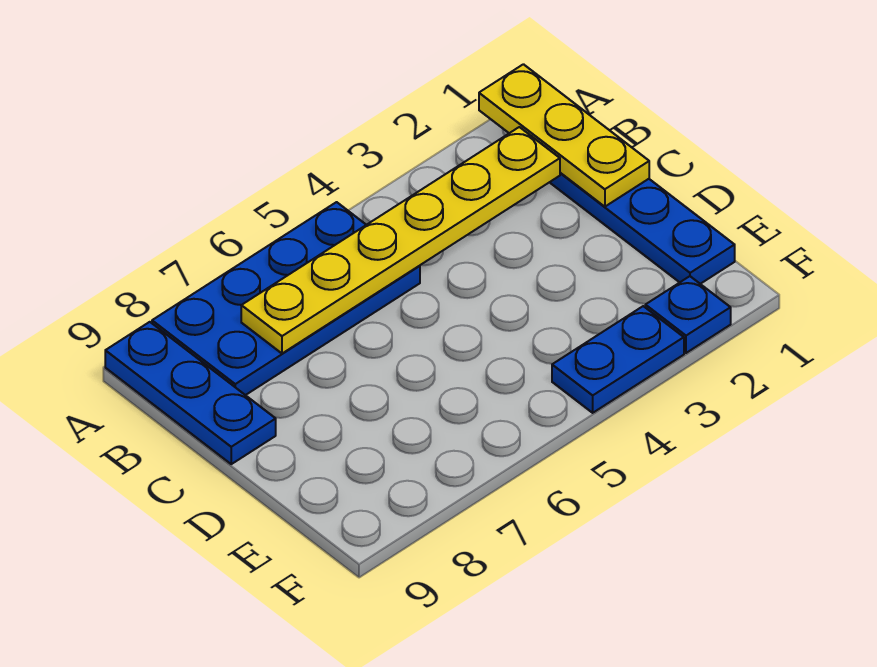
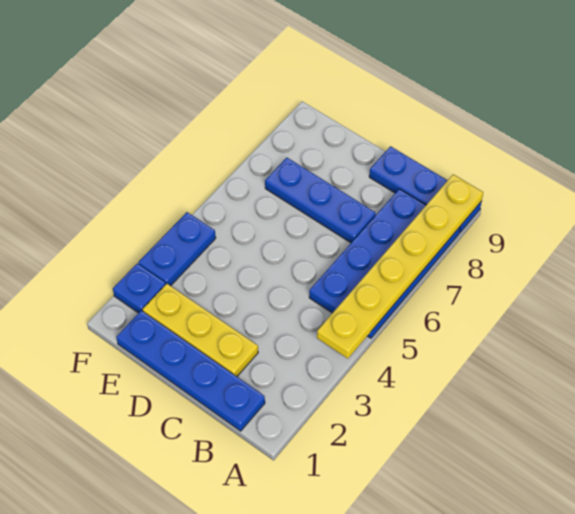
yellow plate A1:C1 level 2 -> yellow plate C2:E2 level 1
yellow plate B2:B7 level 2 -> yellow plate A4:A9 level 2
none -> blue plate C7:E7 level 1

